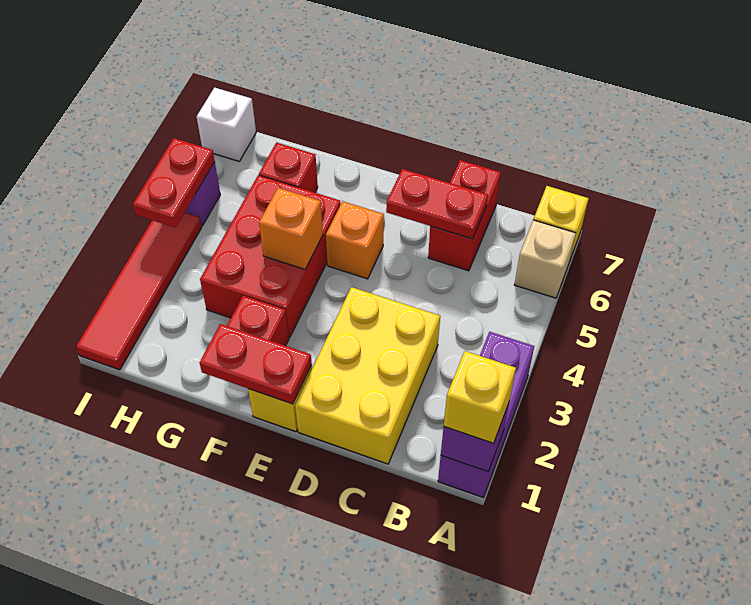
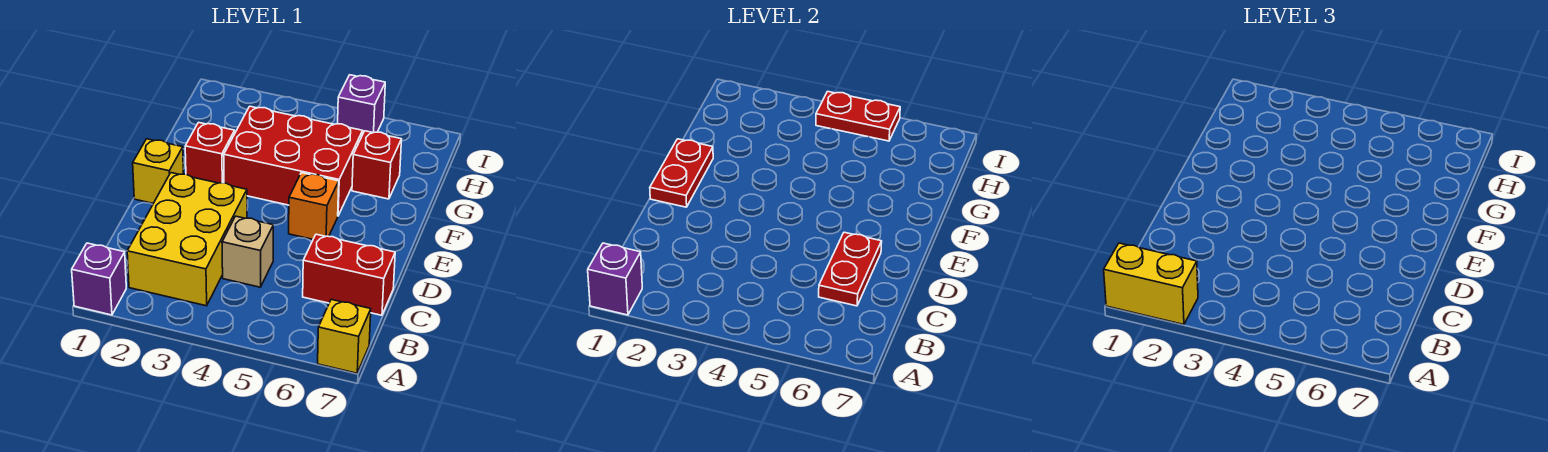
purple brick A1:A3 level 1 -> purple brick A1 level 1
yellow brick A1 level 3 -> yellow brick A1:A2 level 3
tan brick A6 level 1 -> tan brick C4 level 1
yellow brick C1:D3 level 1 -> yellow brick B2:D3 level 1
orange brick F4 level 2 -> none
red tile I1:I4 level 1 -> none
white brick I7 level 1 -> none

